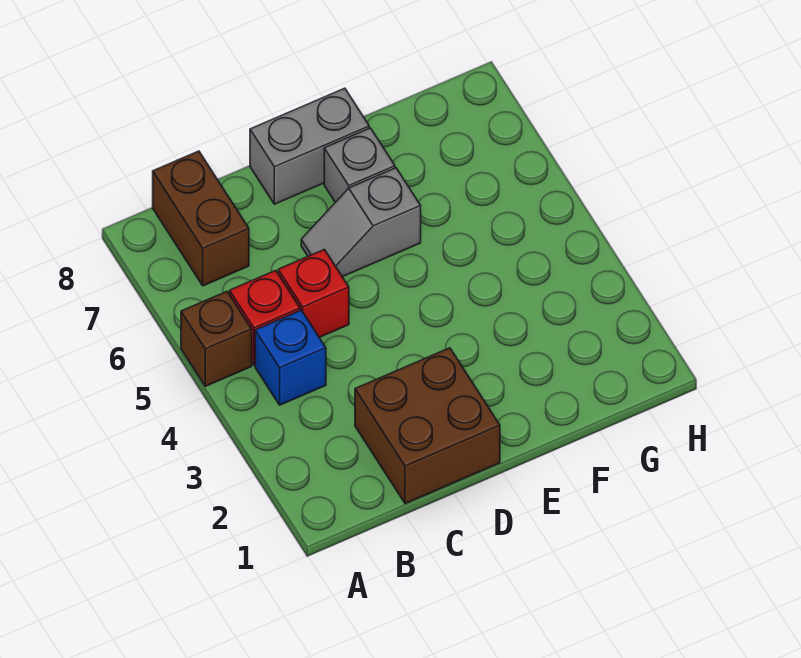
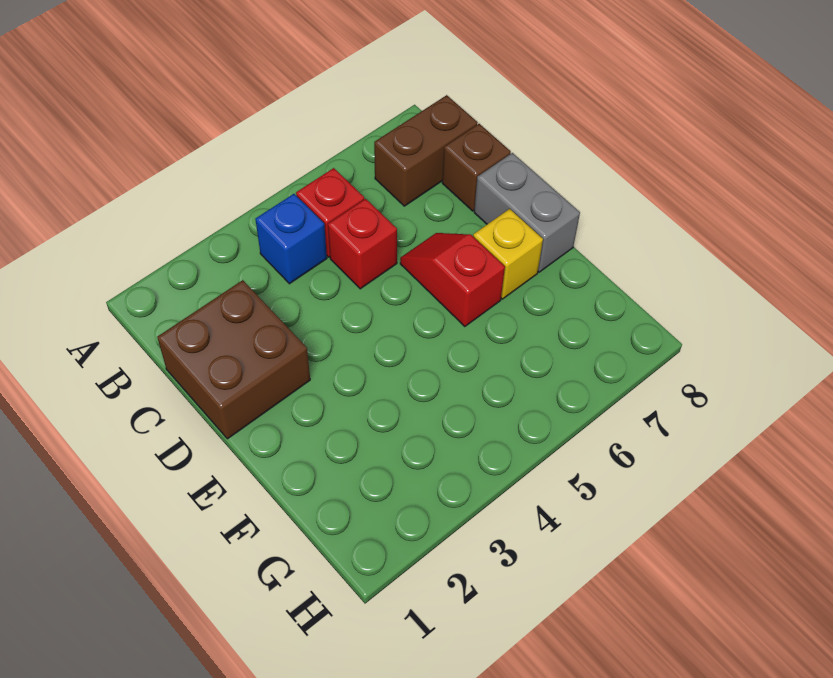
brown brick A5 level 1 -> brown brick C8 level 1
grey slope D6:E6 level 1 top E -> red slope D6:E6 level 1 top E
grey brick E7 level 1 -> yellow brick E7 level 1

